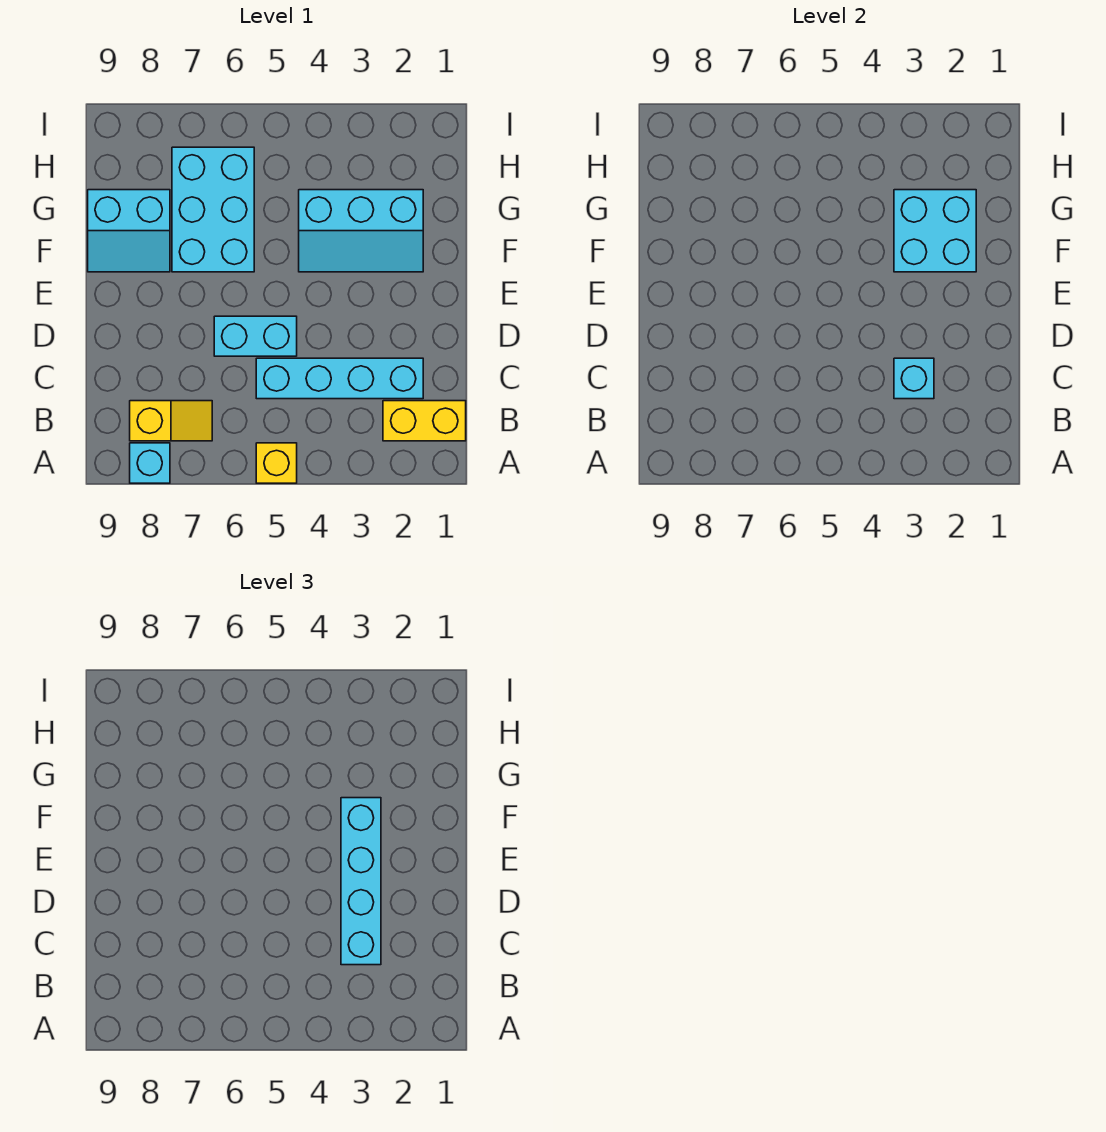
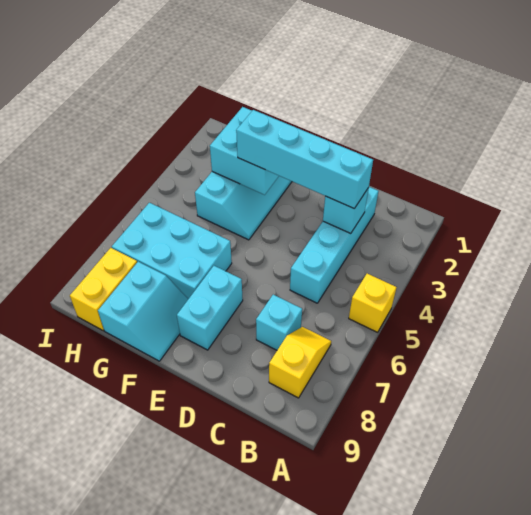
cyan brick A8 level 1 -> cyan brick C7 level 1
yellow brick B1:B2 level 1 -> yellow brick H8:H9 level 1
cyan brick D5:D6 level 1 -> cyan brick E7:E8 level 1

